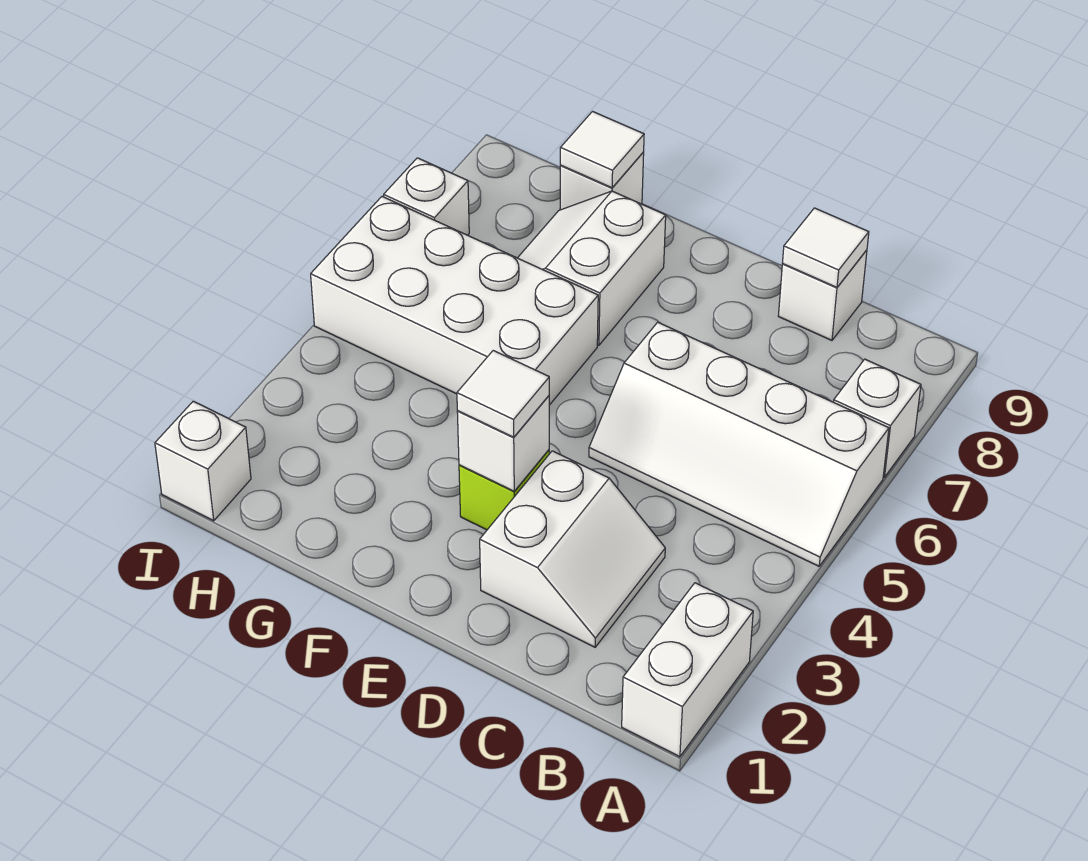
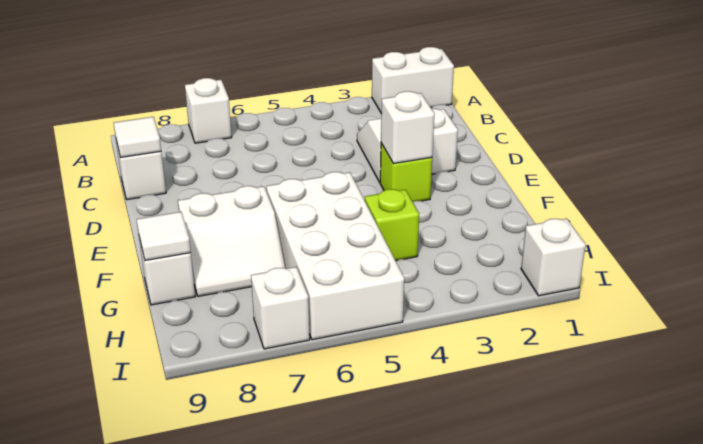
white slope A5:D6 level 1 top 6 -> none
white tile E3 level 3 -> none
none -> lime brick G4 level 1

